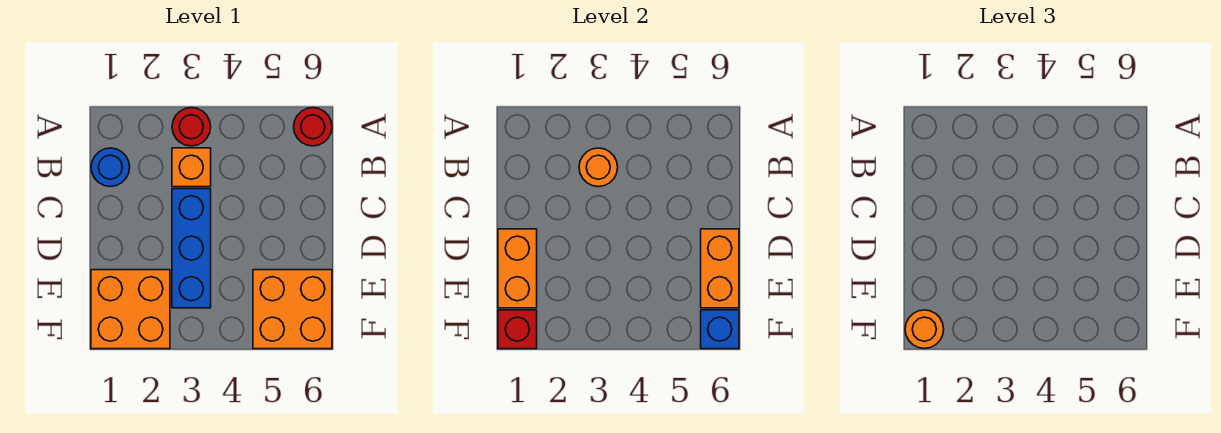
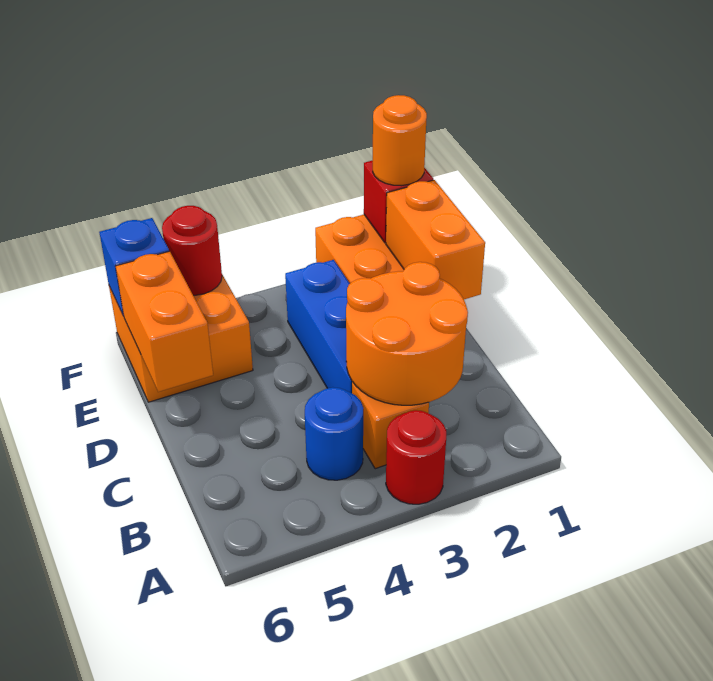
red round brick A6 level 1 -> red round brick F5 level 2
blue round brick B1 level 1 -> blue round brick B4 level 1
orange round brick B3 level 2 -> orange round brick B2:C3 level 2

